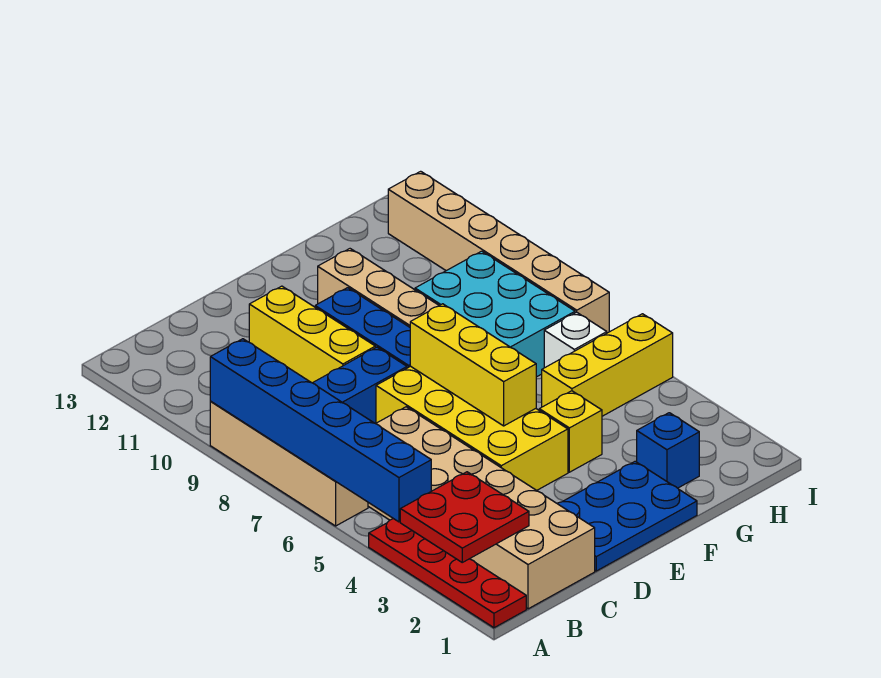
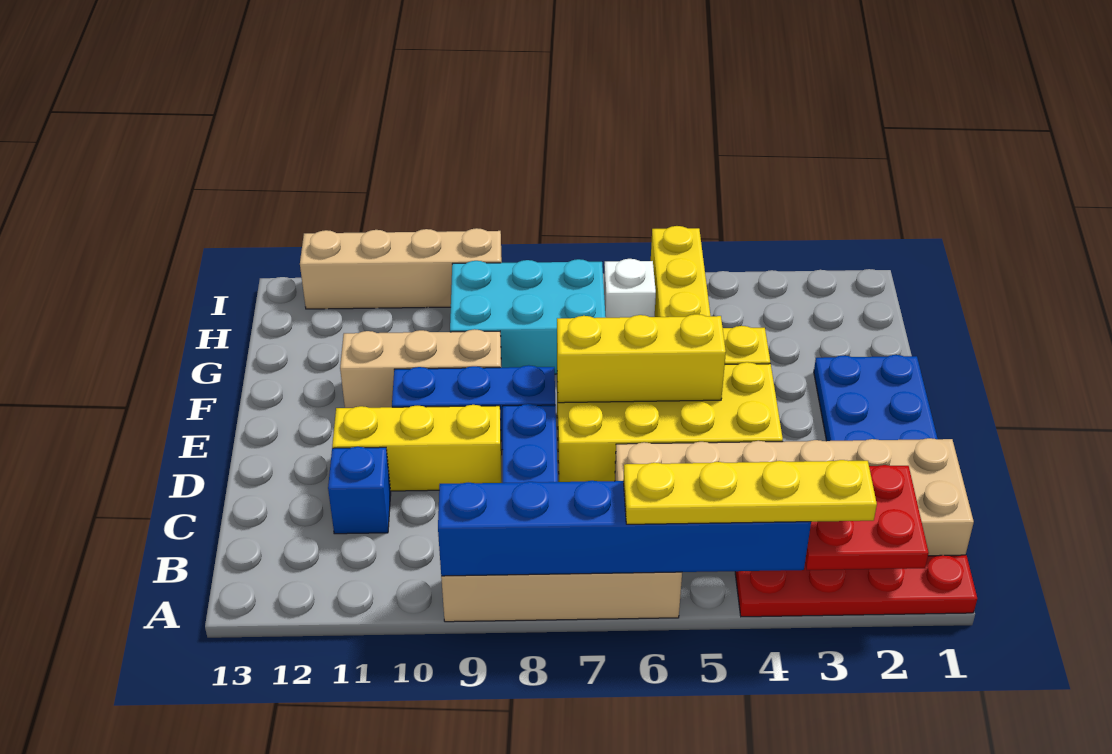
none -> yellow plate A3:A6 level 3
blue brick G2 level 1 -> blue brick C11 level 1
tan brick I7:I12 level 1 -> tan brick I9:I12 level 1

